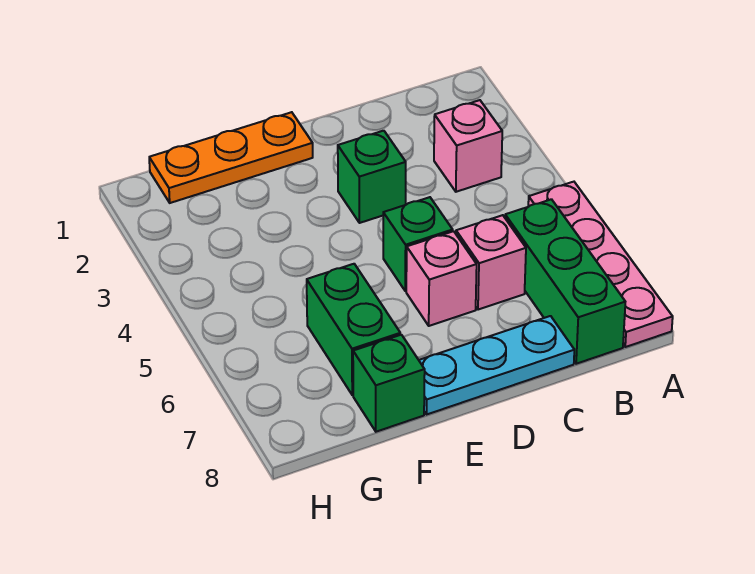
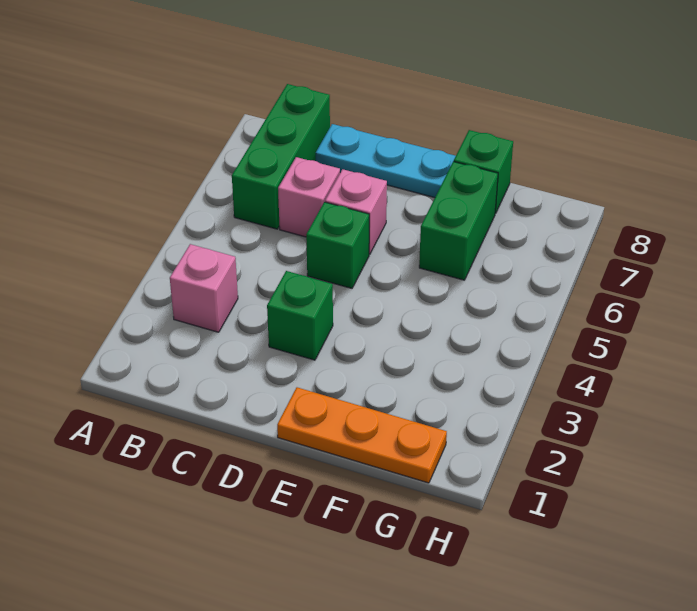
pink plate A5:A8 level 1 -> none

